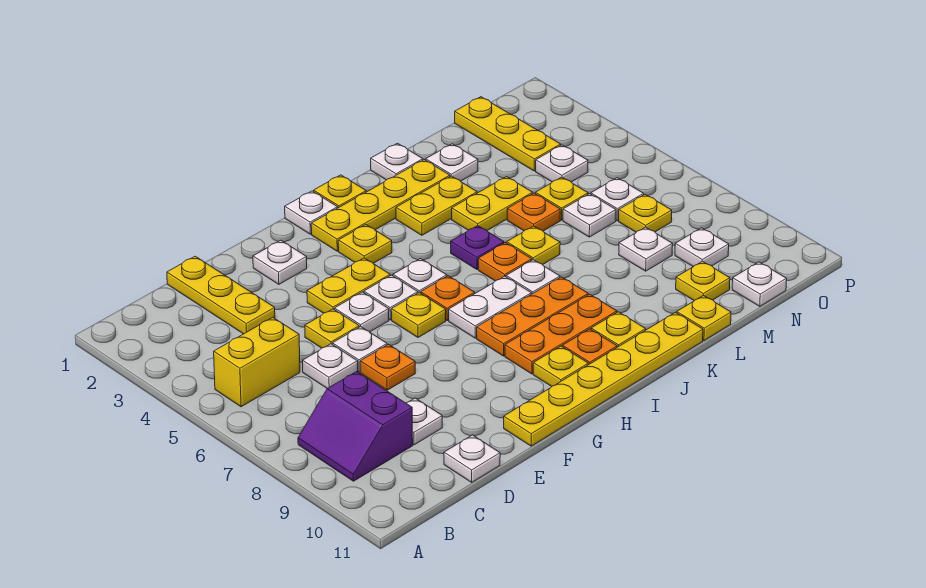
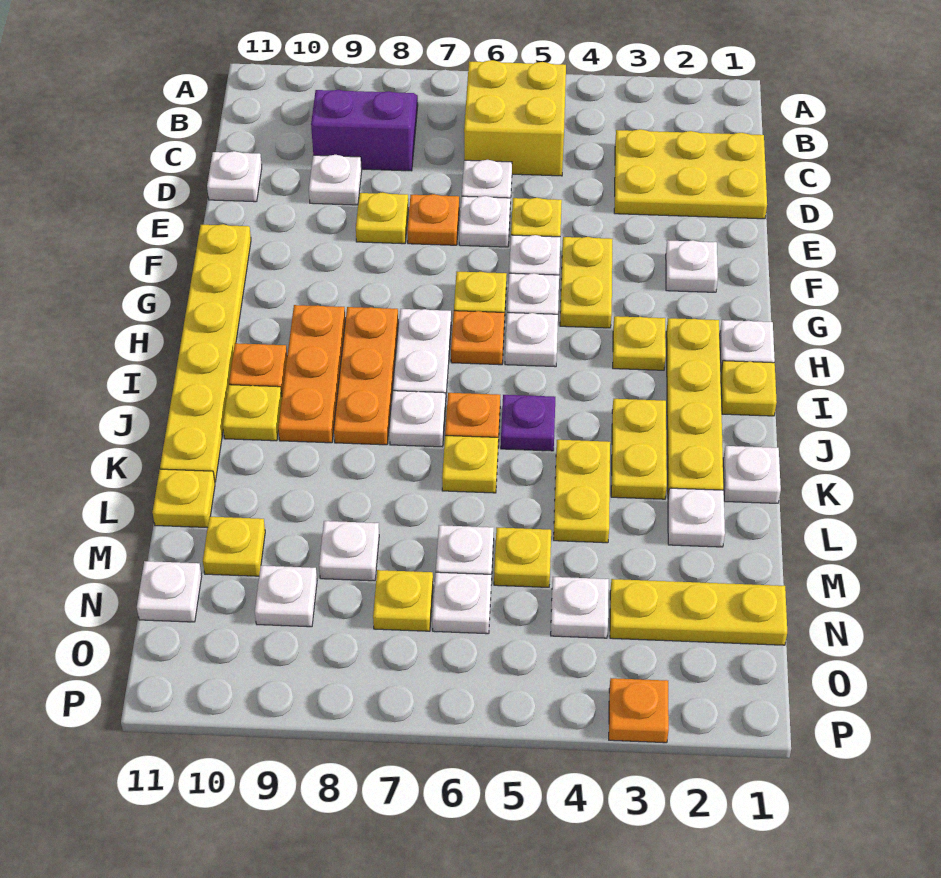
yellow brick B5:C5 level 1 -> yellow brick B5:C6 level 1
yellow plate D1:D3 level 1 -> yellow plate C1:D3 level 1
yellow plate H10 level 1 -> yellow plate E8 level 1
orange plate L5 level 1 -> orange plate P3 level 1

